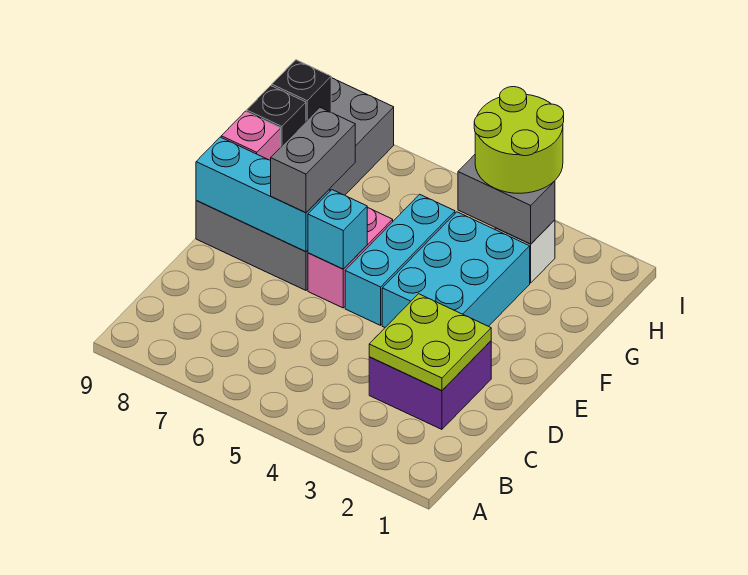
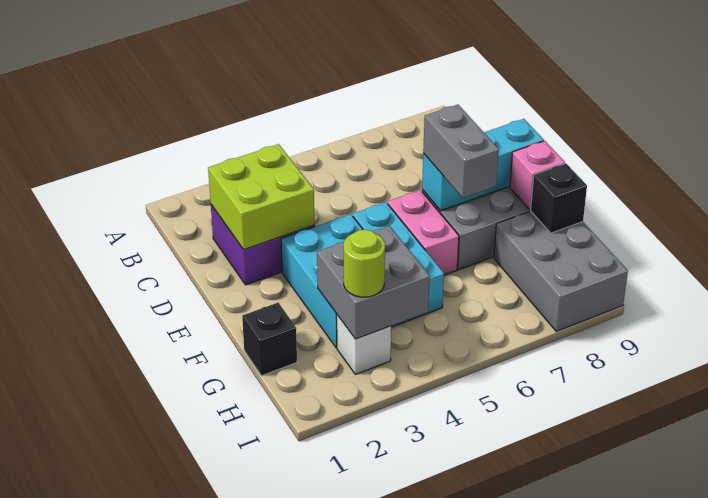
lime plate C2:D3 level 2 -> lime brick C2:D3 level 2
cyan brick E6 level 2 -> none
grey brick H3:H4 level 2 -> grey brick G3:H4 level 2
lime round brick H3:I4 level 3 -> lime round brick H3 level 3
black brick H9 level 2 -> black brick G1 level 1

